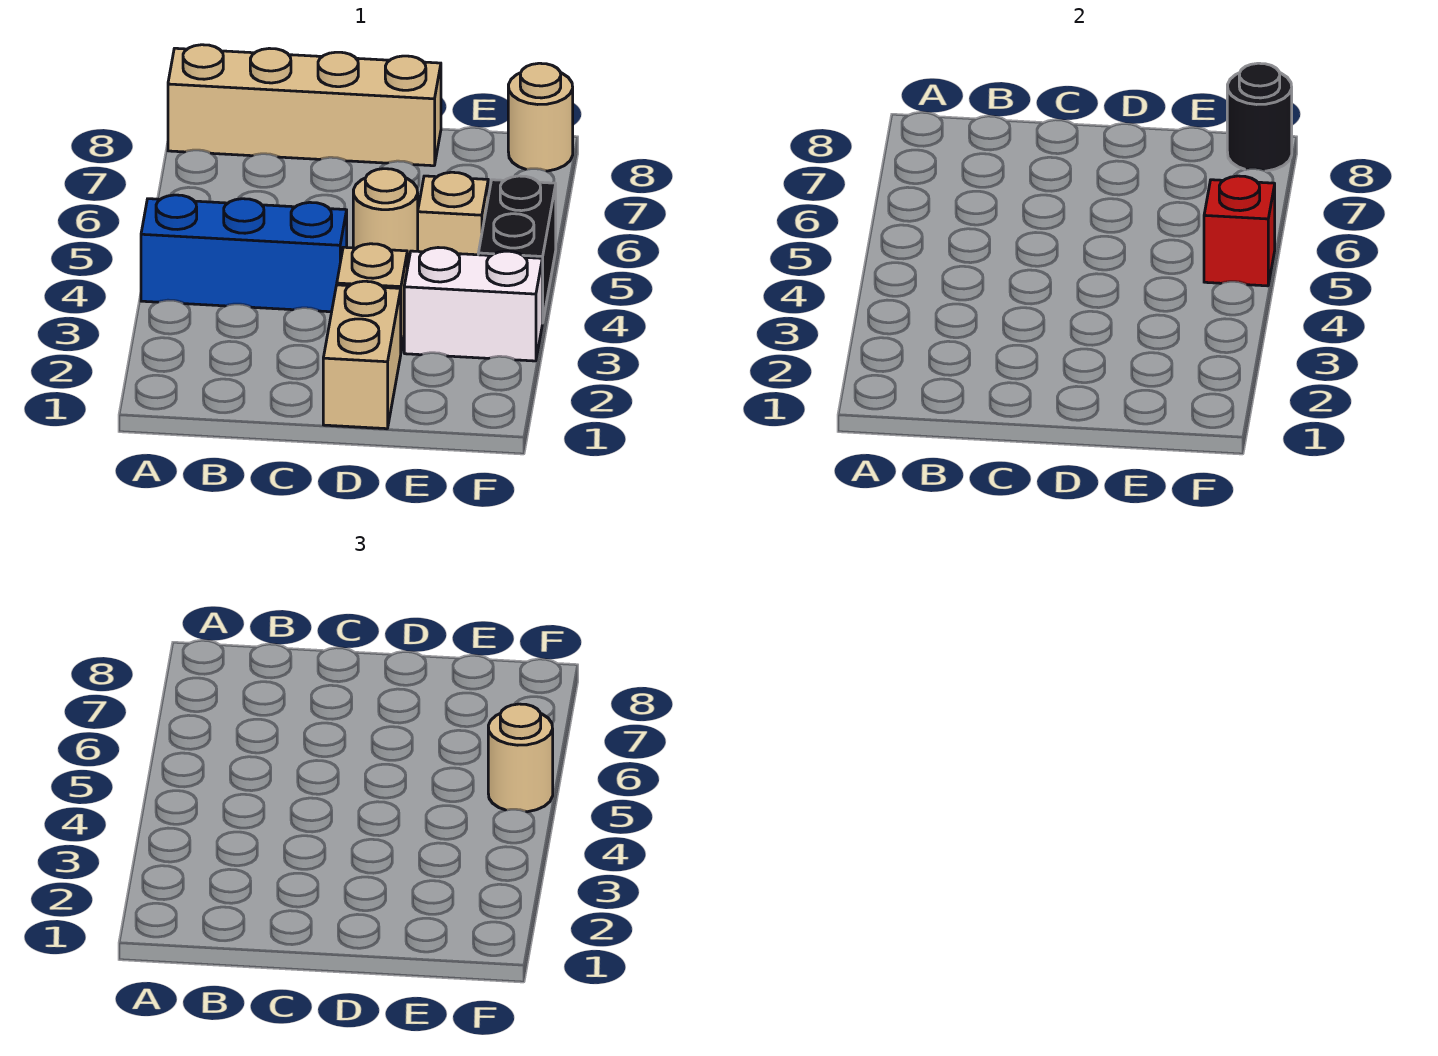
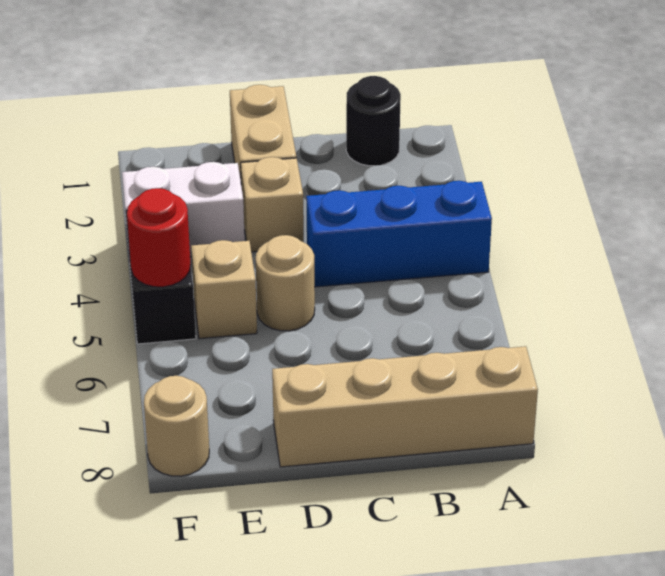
red brick F5 level 2 -> red round brick F5 level 2
tan round brick F5 level 3 -> none
black round brick F8 level 2 -> black round brick B1 level 1

